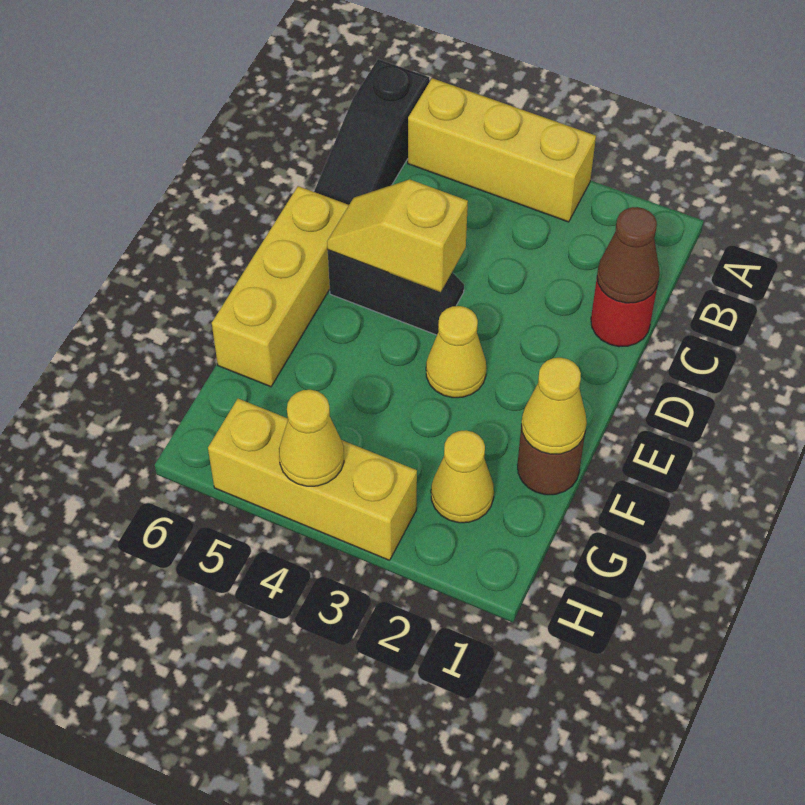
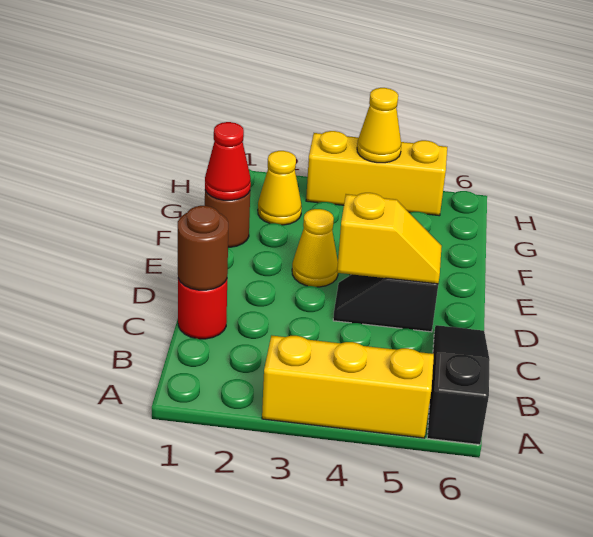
brown cone C1 level 2 -> brown round brick C1 level 2
yellow brick D6:F6 level 1 -> none
yellow cone F1 level 2 -> red cone F1 level 2

